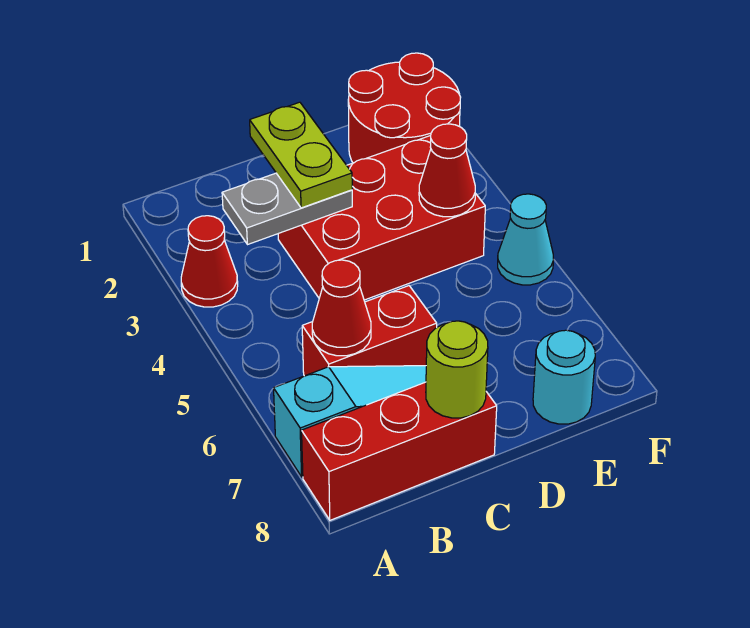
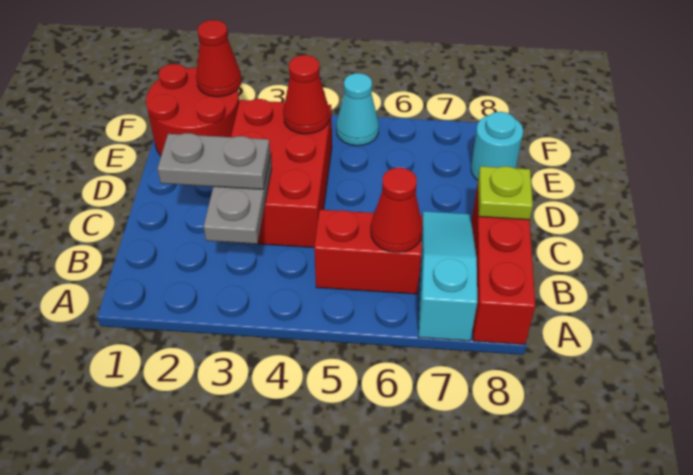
red cone A3 level 1 -> red cone F2 level 2
red brick B6:C6 level 1 -> red brick B5:B6 level 1
lime plate C2:C3 level 3 -> grey plate C2:C3 level 3
lime round brick C8 level 2 -> lime plate C8 level 2

